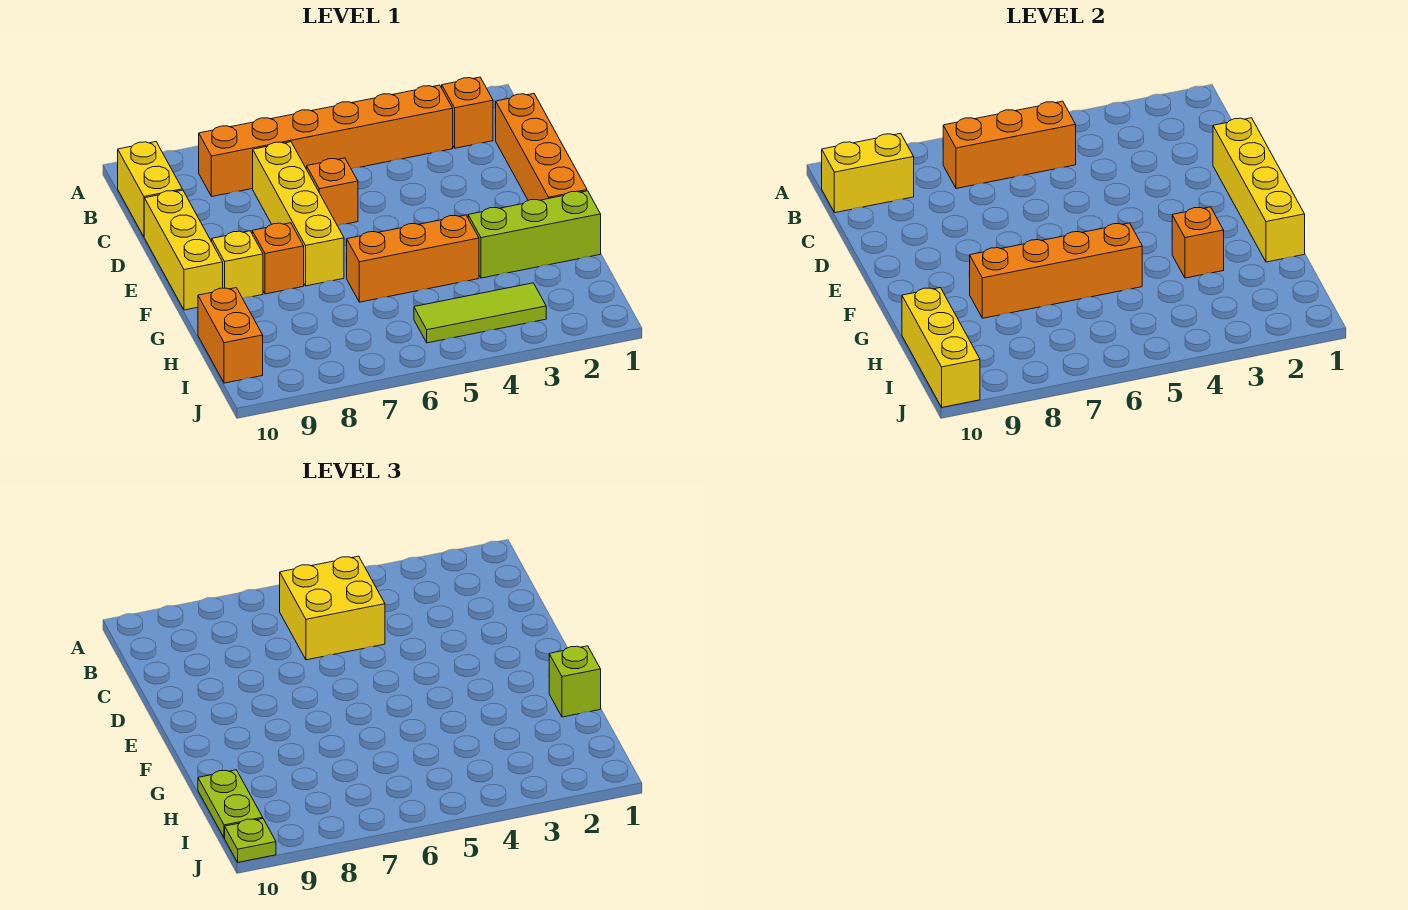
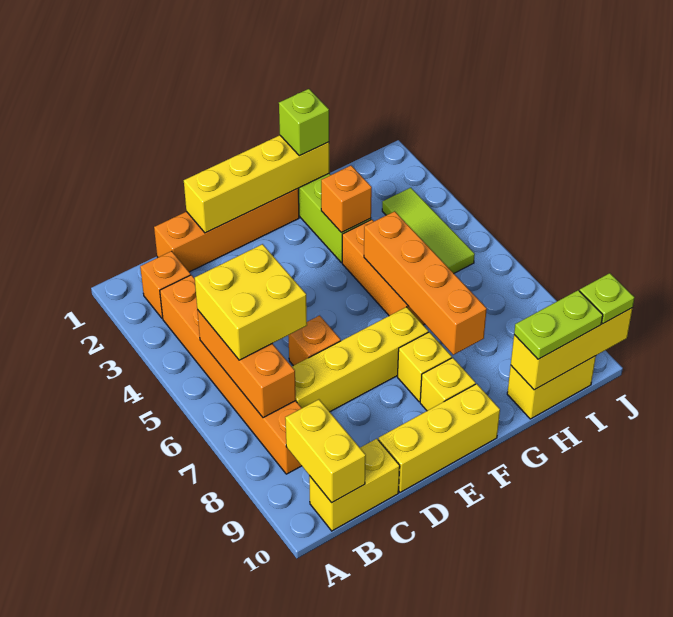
orange brick F8 level 1 -> yellow brick F8 level 1
orange brick H10:I10 level 1 -> yellow brick H10:I10 level 1

